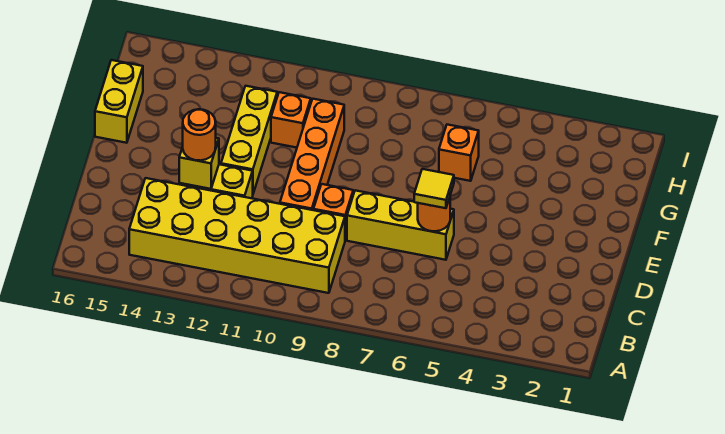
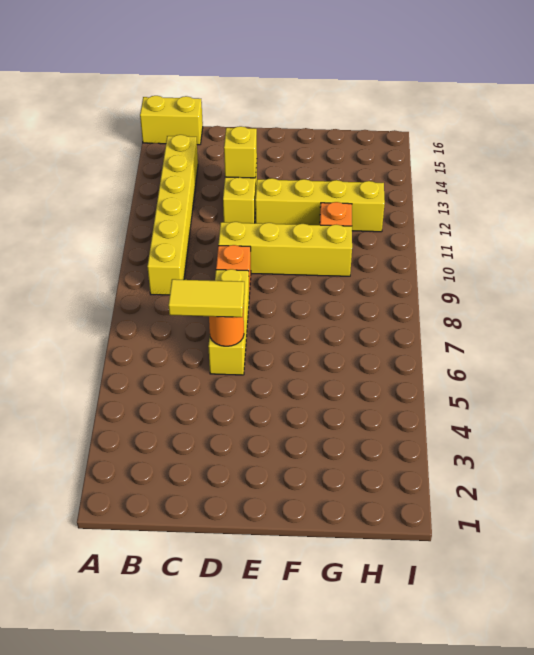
yellow brick B9:C14 level 1 -> yellow brick B9:B14 level 1
yellow tile D6 level 3 -> yellow tile C6:D6 level 3
orange brick D10:G10 level 1 -> yellow brick D10:G10 level 1
orange round brick D13 level 3 -> none
yellow brick E12:G12 level 1 -> yellow brick E12:H12 level 1
yellow brick F16:G16 level 1 -> yellow brick A16:B16 level 1
orange brick G6 level 1 -> none

